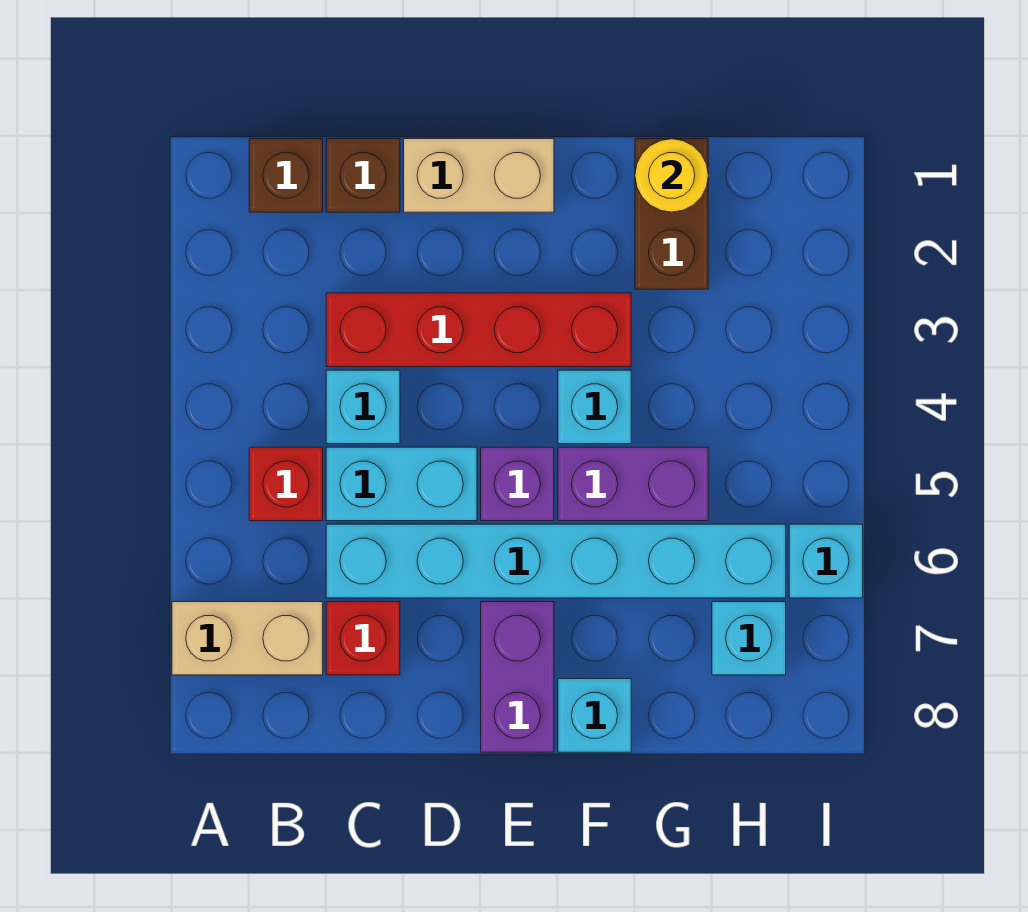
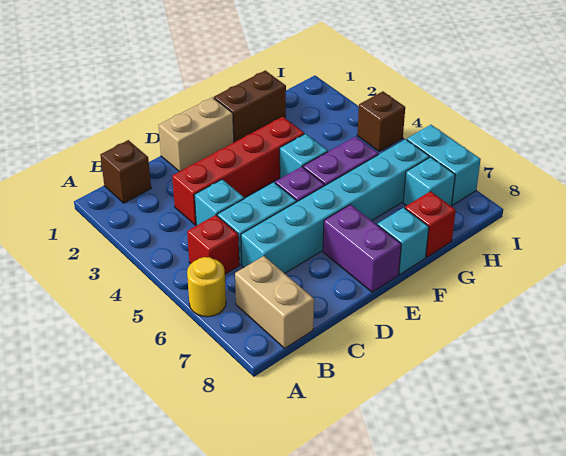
tan brick A7:B7 level 1 -> tan brick B7:B8 level 1
brown brick C1 level 1 -> brown brick I4 level 1
red brick C7 level 1 -> red brick G8 level 1
brown brick G1:G2 level 1 -> brown brick F1:G1 level 1
yellow round brick G1 level 2 -> yellow round brick A6 level 1
cyan brick I6 level 1 -> cyan brick I6:I7 level 1

